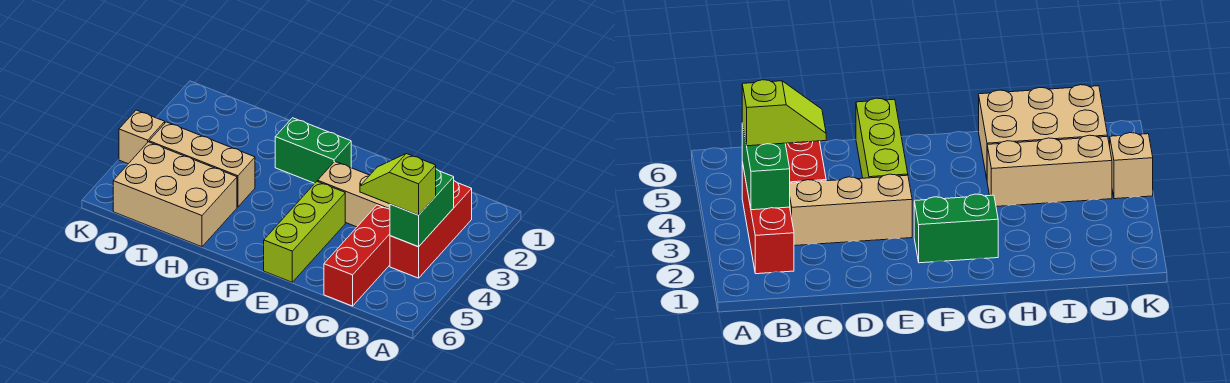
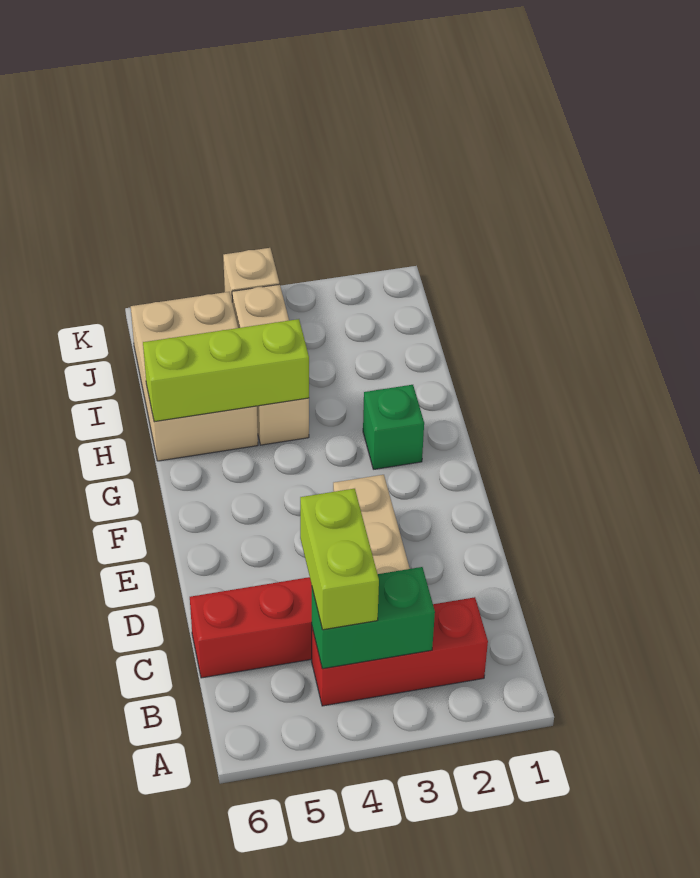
lime slope B4:C4 level 3 top B -> lime brick B4:C4 level 3
lime brick E4:E6 level 1 -> lime brick H4:H6 level 2
green brick F2:G2 level 1 -> green brick G2 level 1

